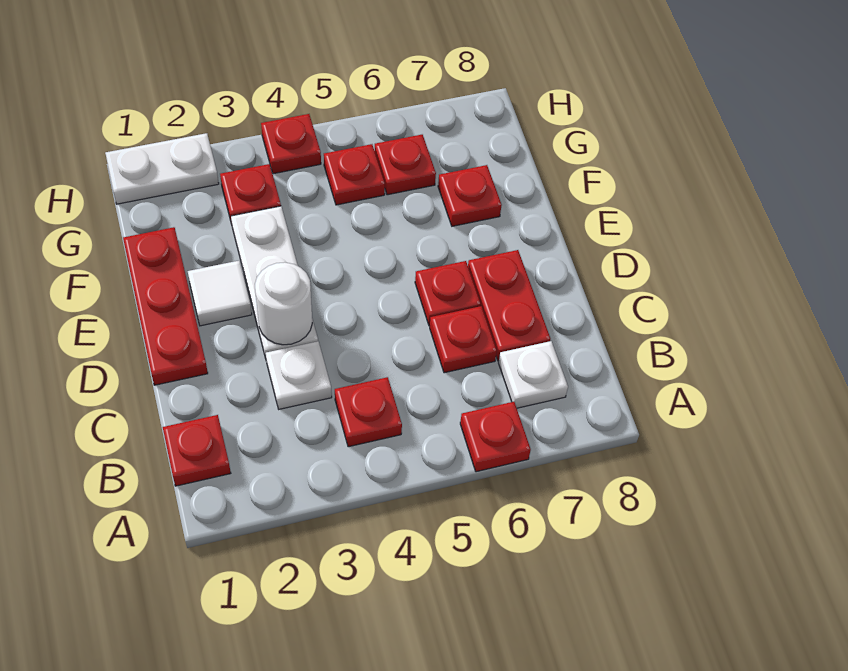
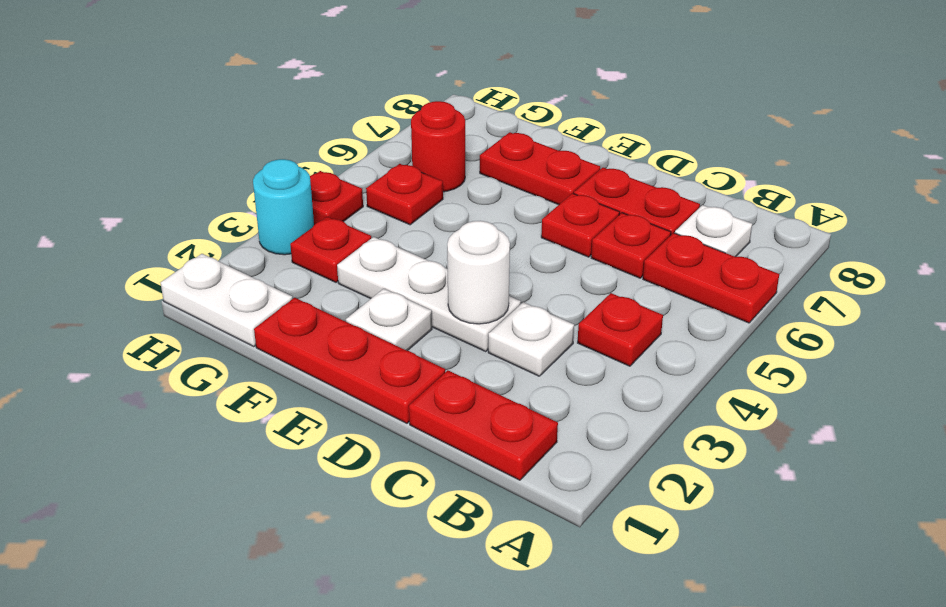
red plate A6 level 1 -> red plate A6:B6 level 1
red plate B1 level 1 -> red plate B1:C1 level 1
white tile E2 level 1 -> white plate E2 level 1
red plate F7 level 1 -> red plate E7:F7 level 1
red plate G6 level 1 -> red round brick G6 level 1
white plate H1:H2 level 1 -> white plate G1:H1 level 1
none -> cyan round brick H3 level 1

